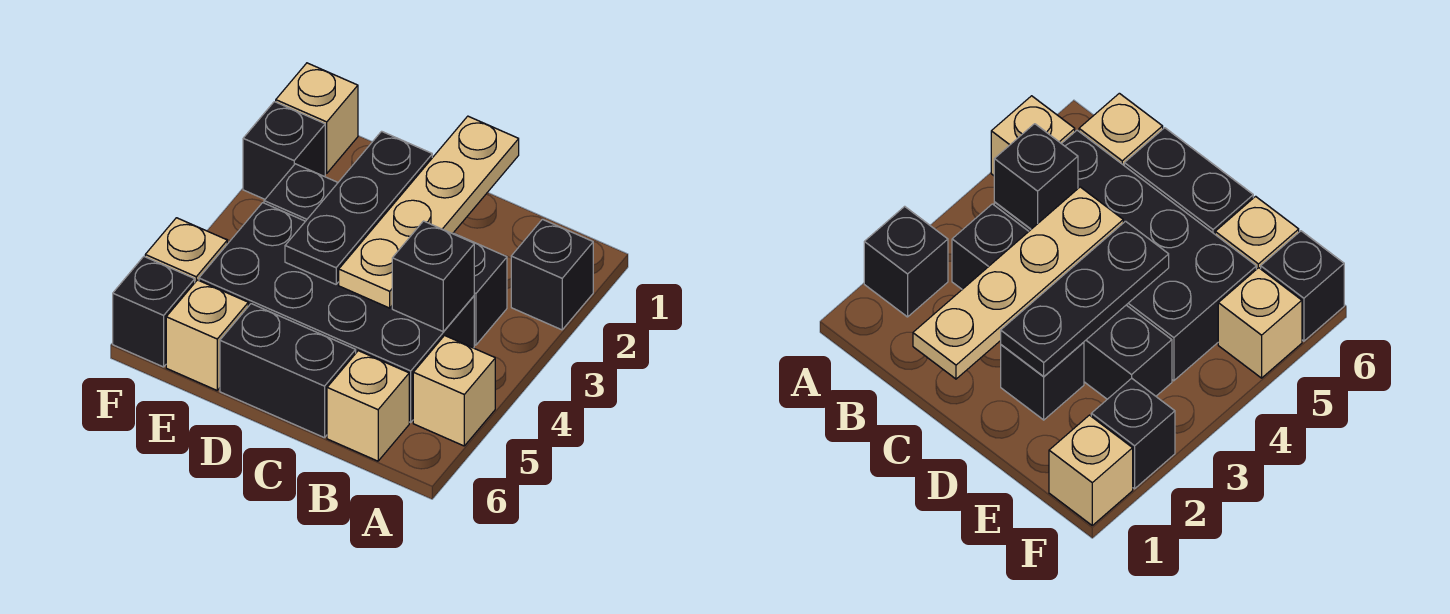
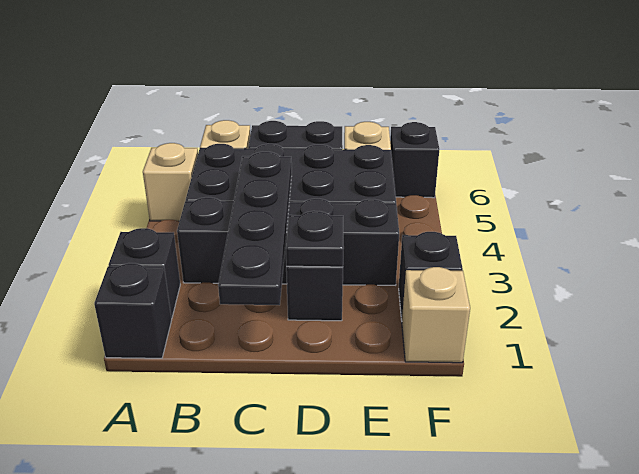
black brick B4 level 2 -> black brick A1 level 1
tan plate C1:C4 level 2 -> black plate C1:C4 level 2
black plate D2:D4 level 2 -> black plate D2 level 2
tan brick F5 level 1 -> none

